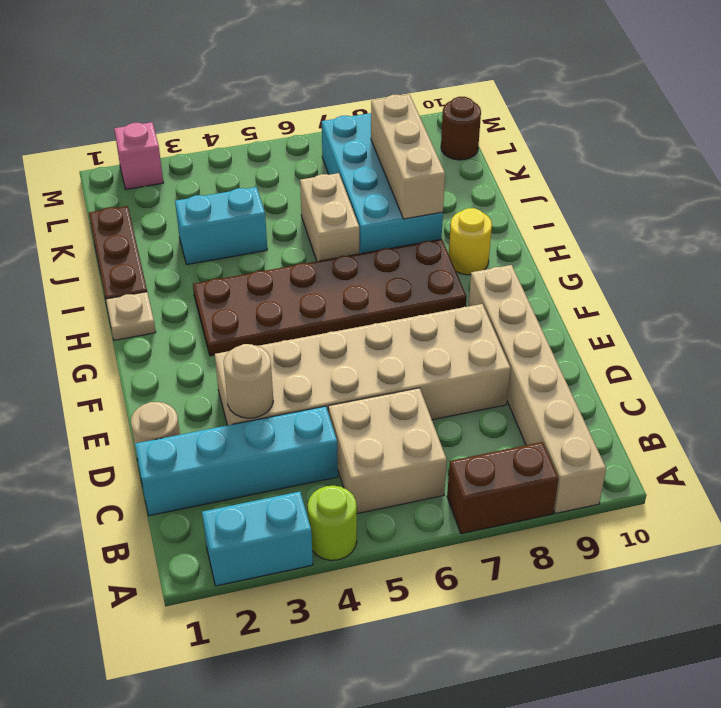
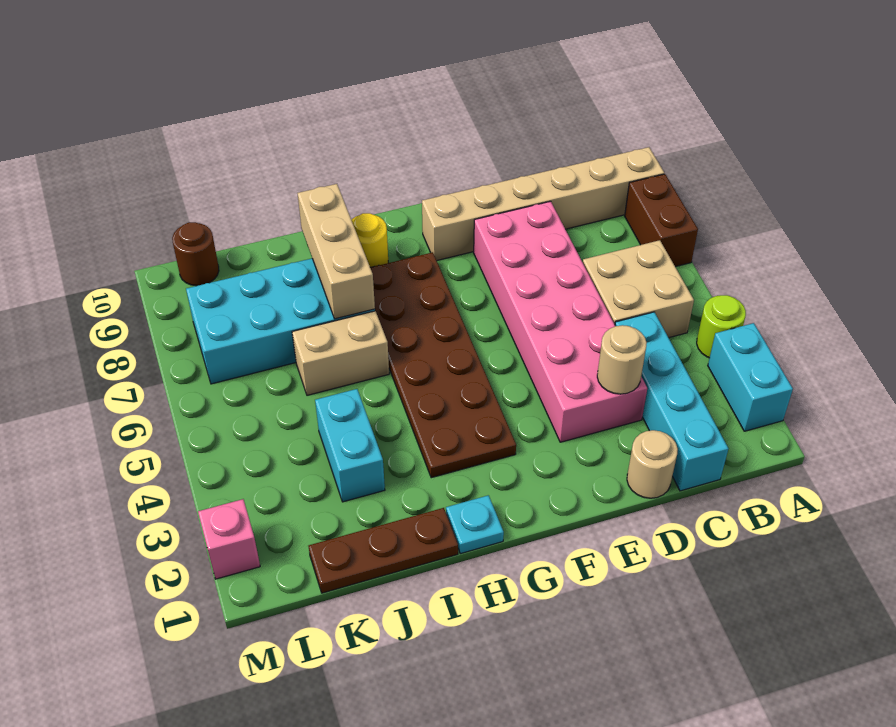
tan brick D3:E8 level 1 -> pink brick D3:E8 level 1
tan plate H1 level 1 -> cyan plate H1 level 1
tan brick I8:K8 level 2 -> tan brick I7:I9 level 2

